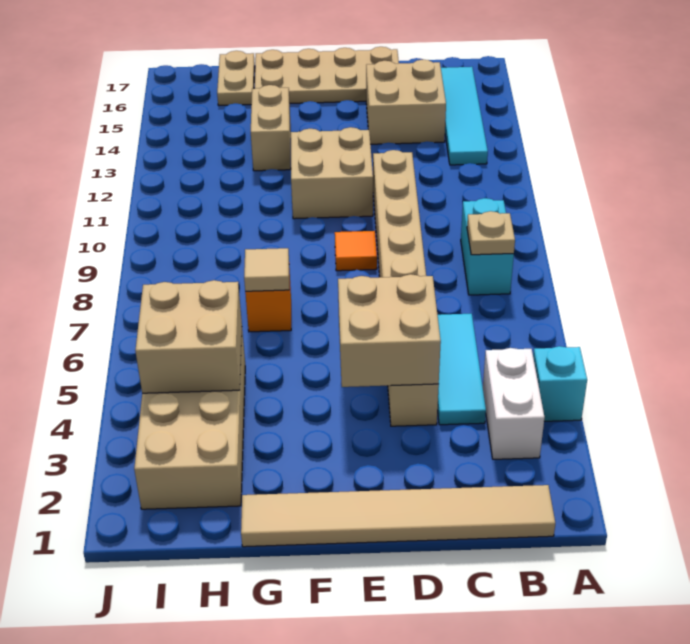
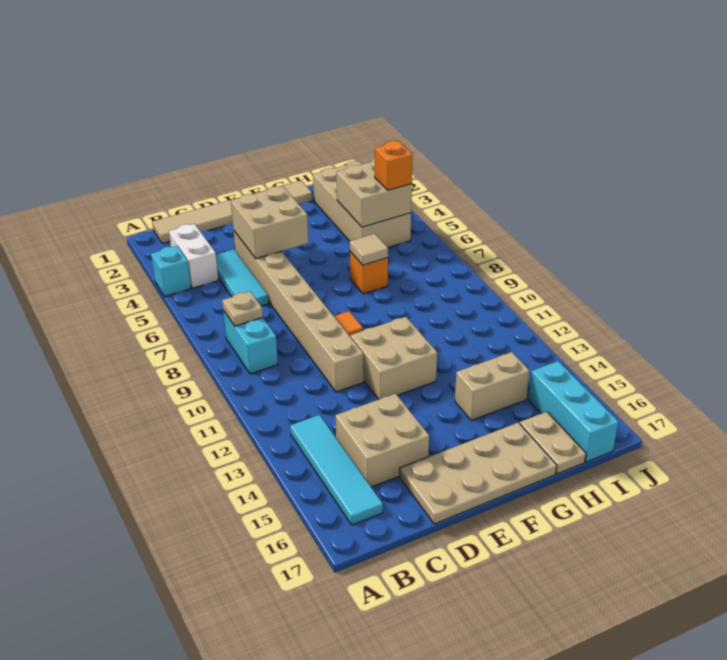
tan brick G13:G14 level 1 -> tan brick G14:H14 level 1
none -> orange brick I5 level 3
none -> cyan brick I15:I17 level 1

